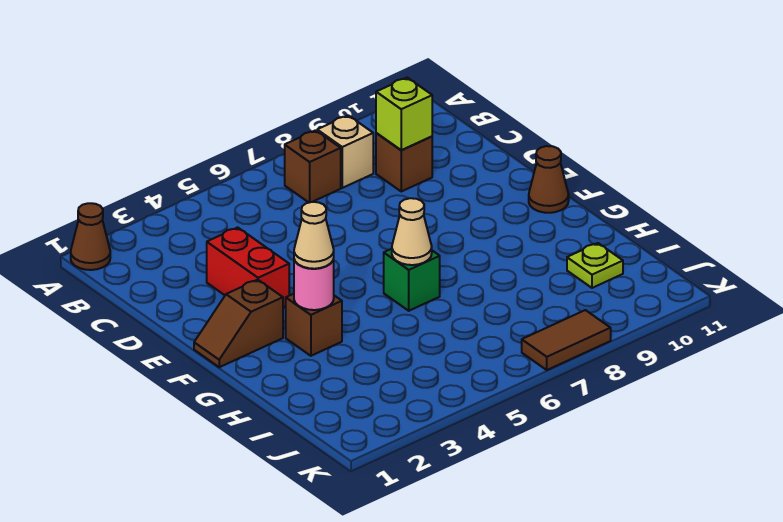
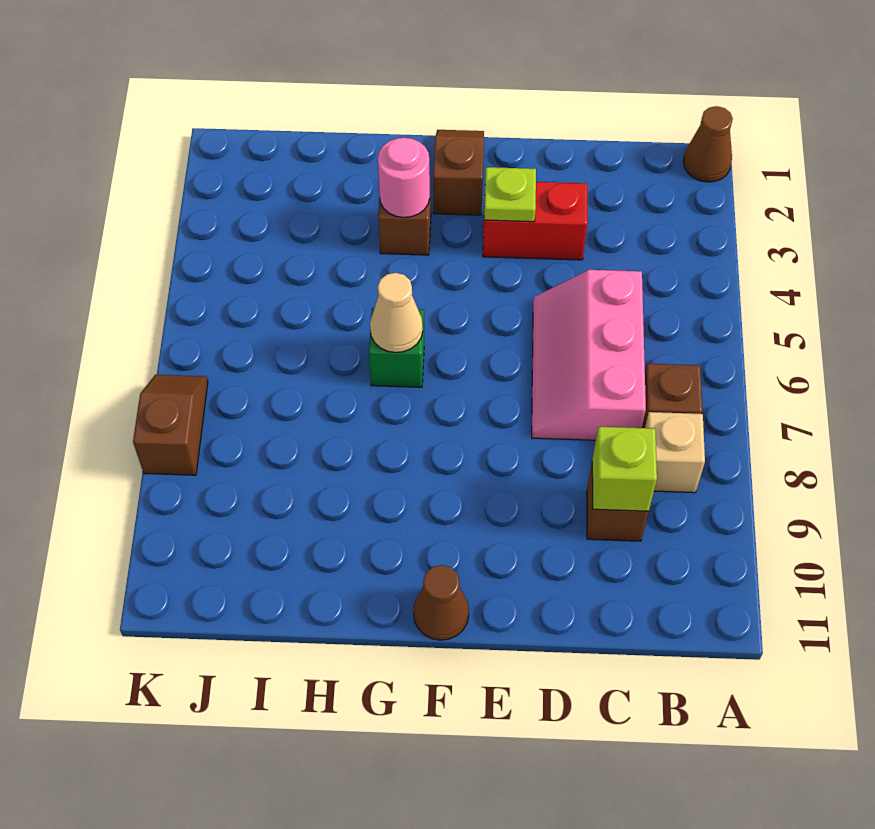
none -> pink slope C5:D7 level 1 top C
tan cone G3 level 3 -> none
lime plate I10 level 1 -> lime plate E3 level 2
brown tile K7:K8 level 1 -> brown slope K7:K8 level 1 top 8

